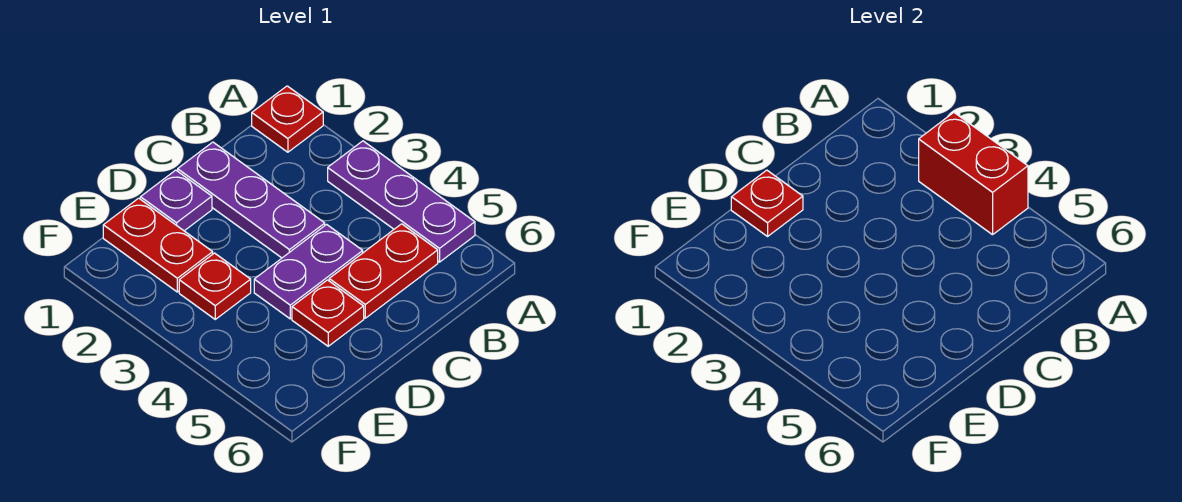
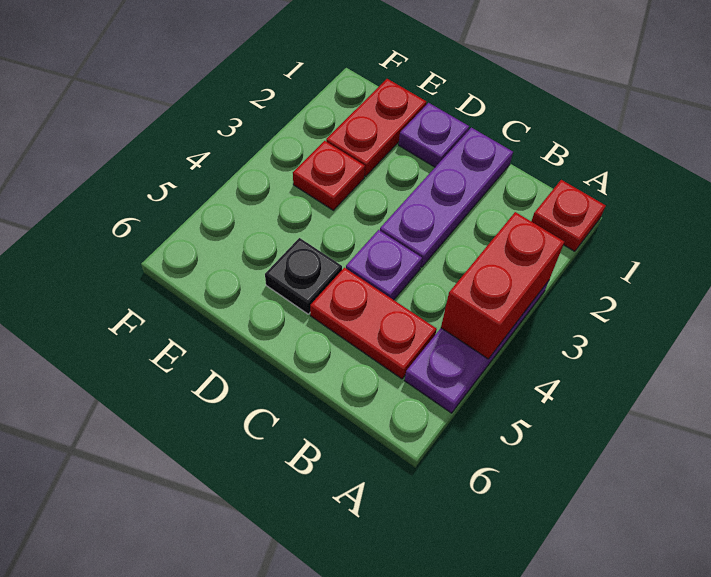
purple plate C4:D4 level 1 -> purple plate C4 level 1
red plate D1 level 2 -> none
red plate D5 level 1 -> black plate D5 level 1

